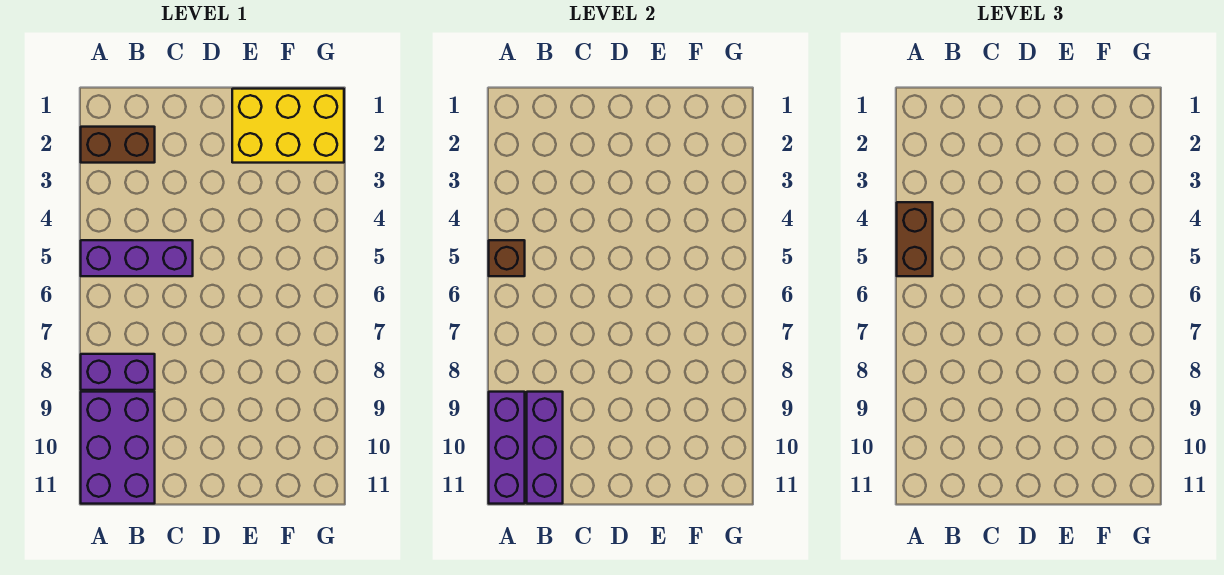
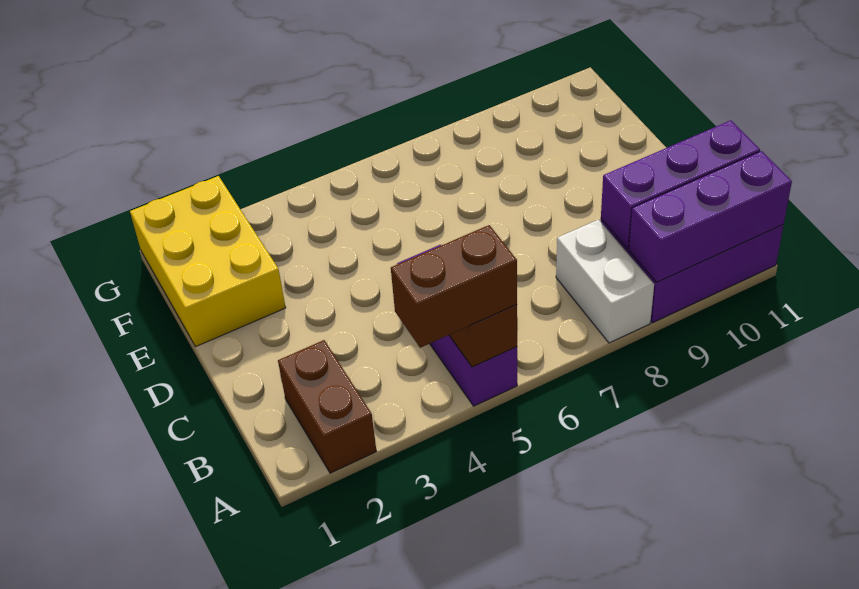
purple brick A8:B8 level 1 -> white brick A8:B8 level 1

